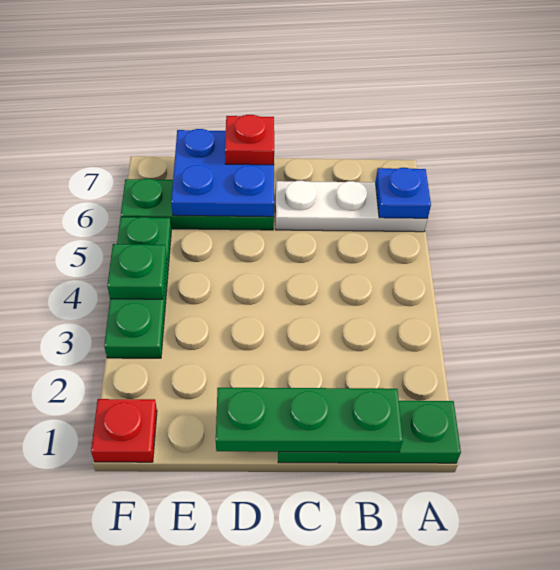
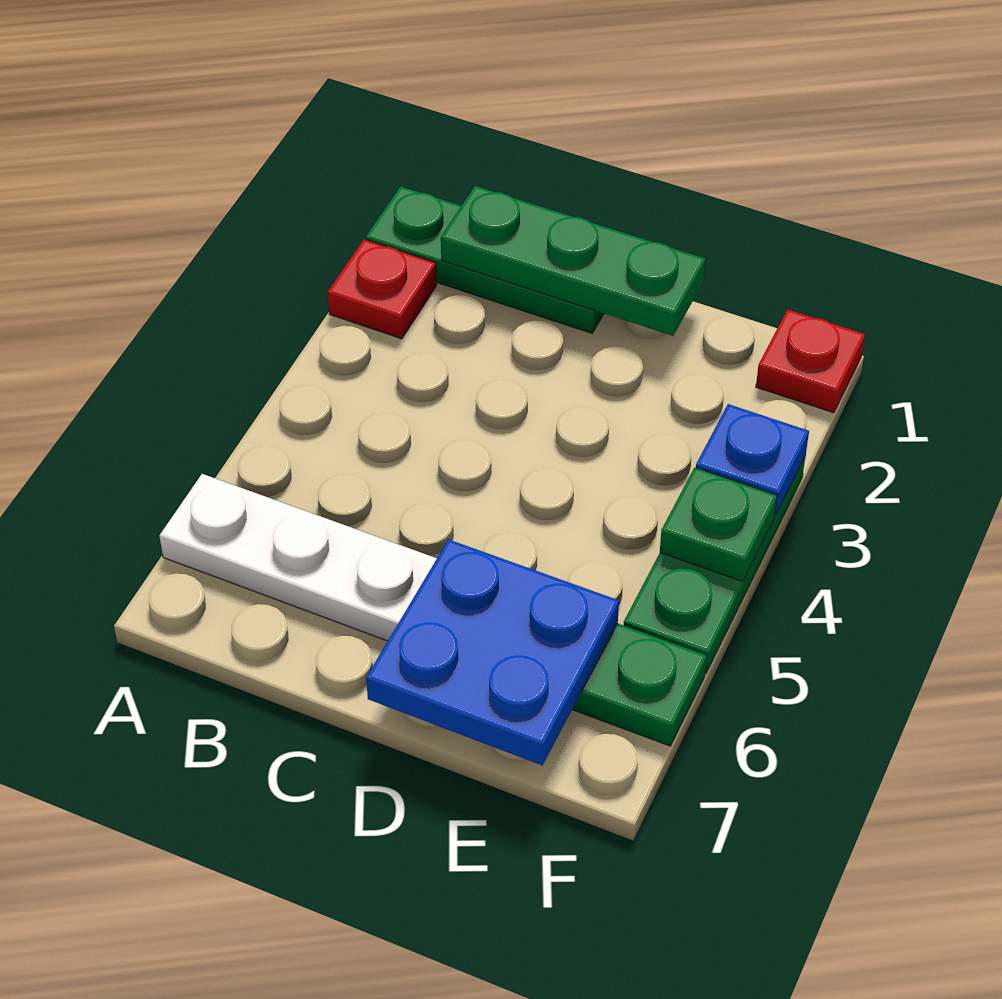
blue plate A6 level 2 -> blue plate F3 level 2
red plate D7 level 3 -> red plate A2 level 1

